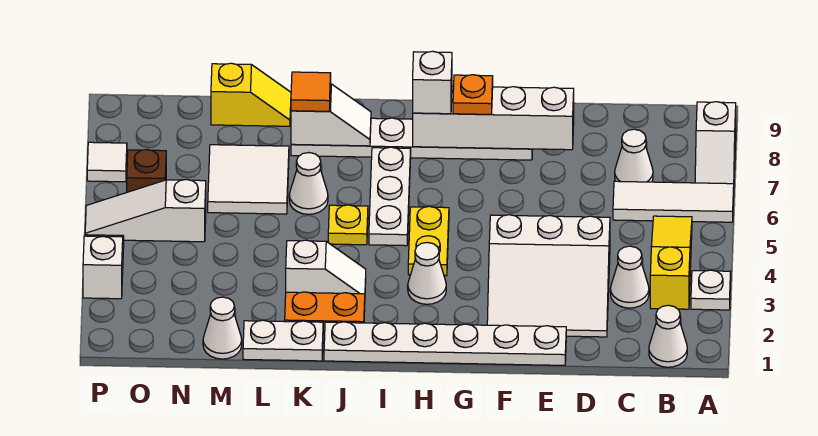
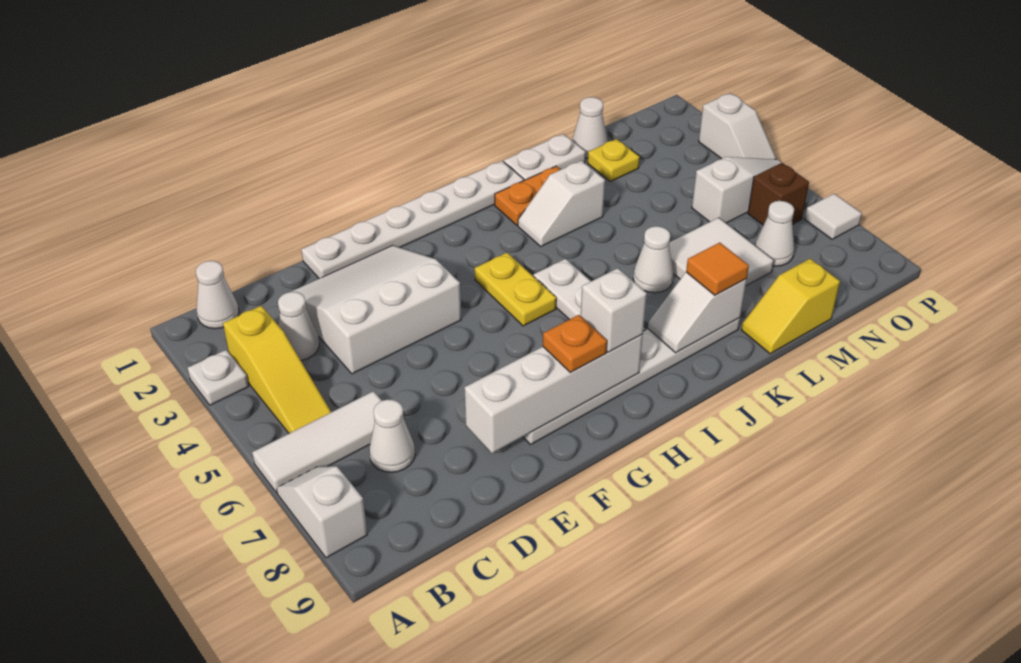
white cone H3 level 1 -> white cone N7 level 1
yellow plate J5 level 1 -> yellow plate M2 level 1

